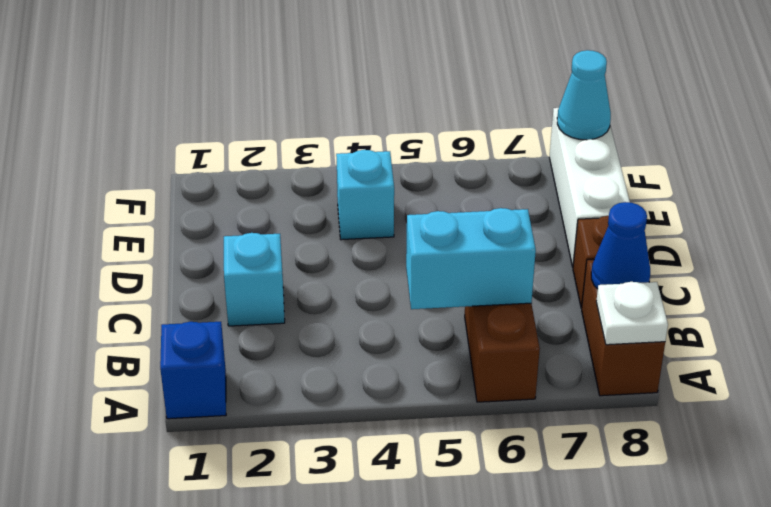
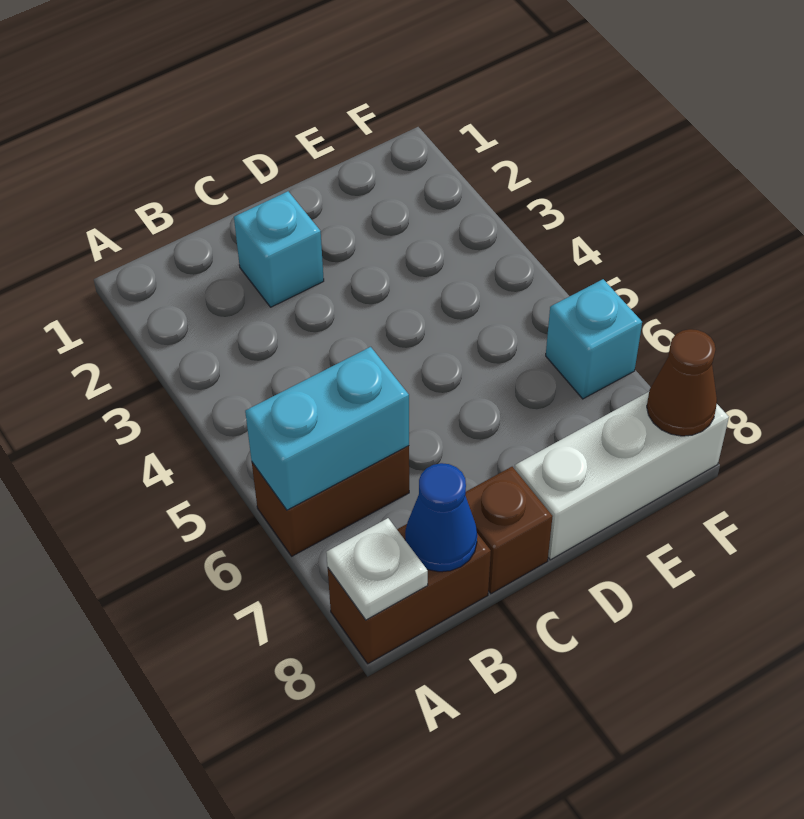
blue brick A1 level 1 -> none
cyan brick B5:B6 level 2 -> cyan brick A6:B6 level 2
cyan brick E4 level 1 -> cyan brick F6 level 1
cyan cone F8 level 2 -> brown cone F8 level 2

